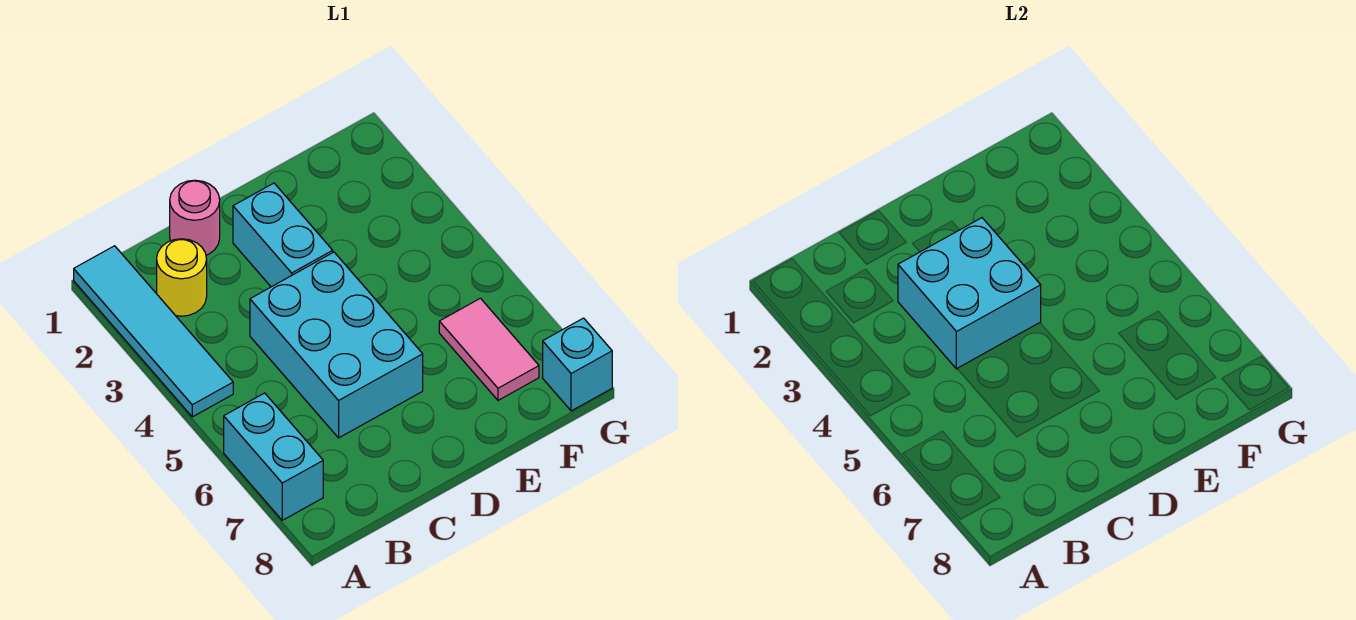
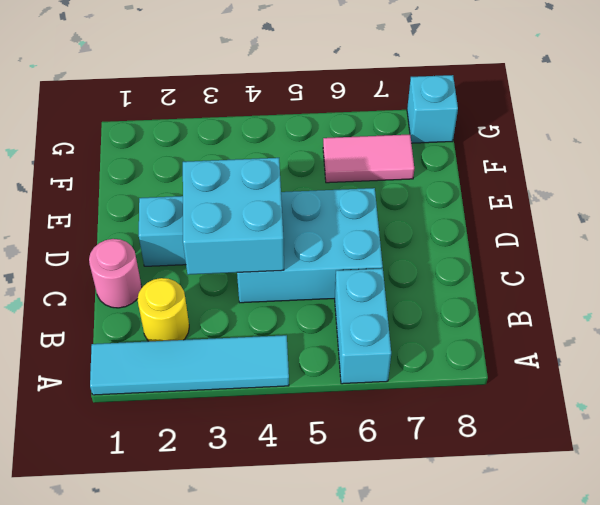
cyan brick A6:A7 level 1 -> cyan brick A6:B6 level 1

